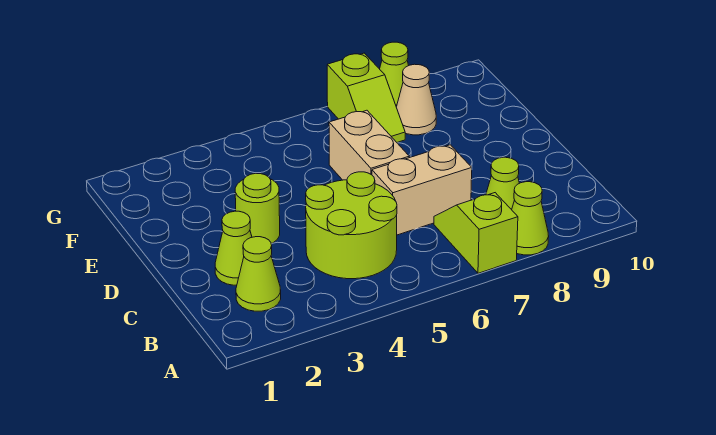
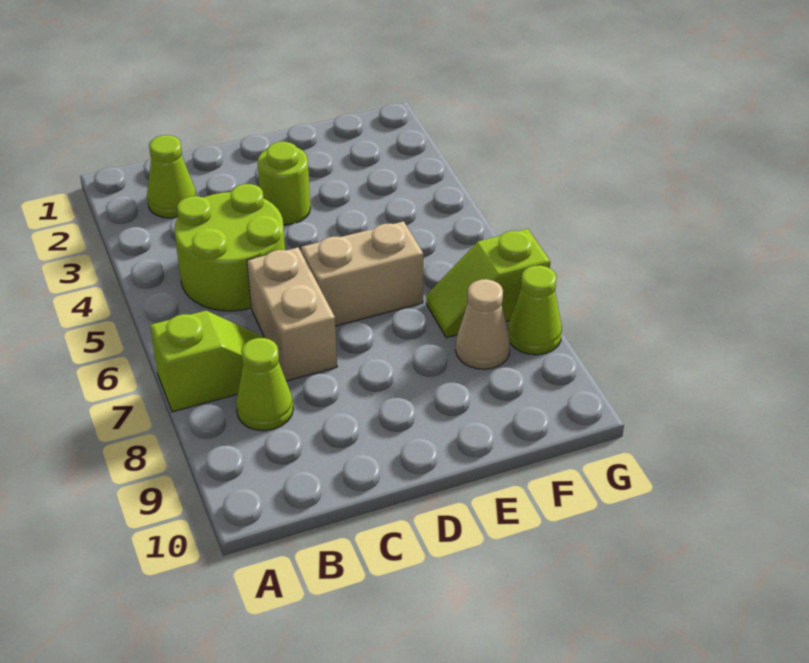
lime cone A8 level 1 -> none
lime cone C2 level 1 -> none

